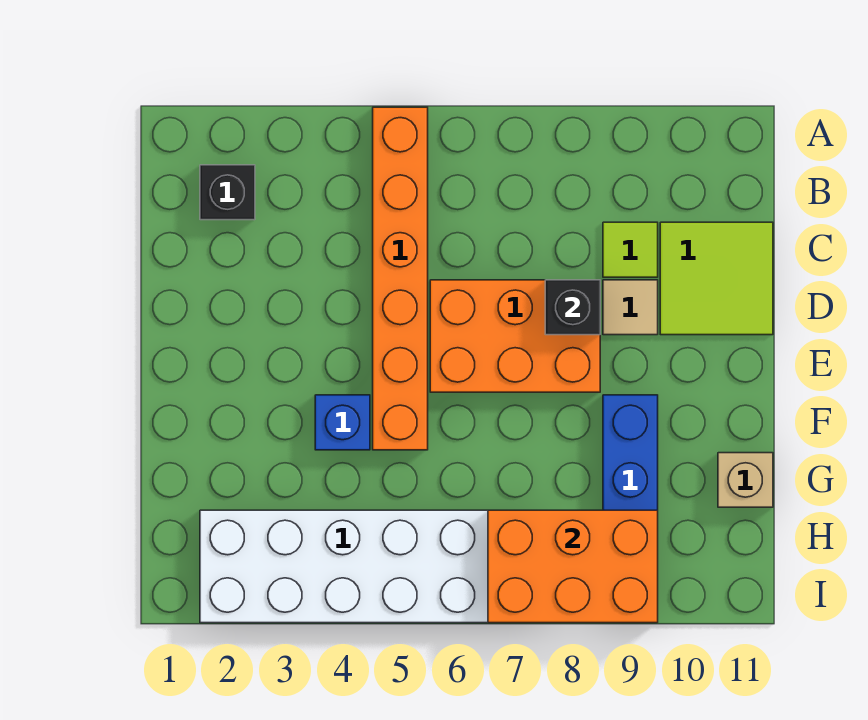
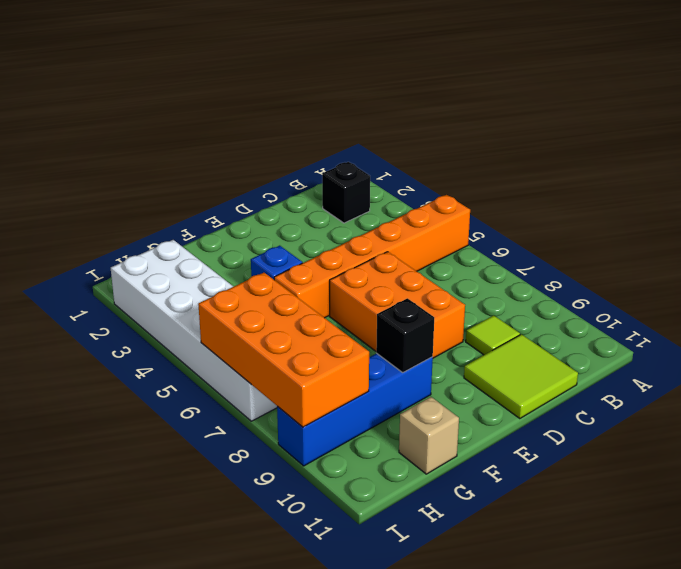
black brick D8 level 2 -> black brick F9 level 2
tan tile D9 level 1 -> none
orange brick H7:I9 level 2 -> orange brick H6:I9 level 2

